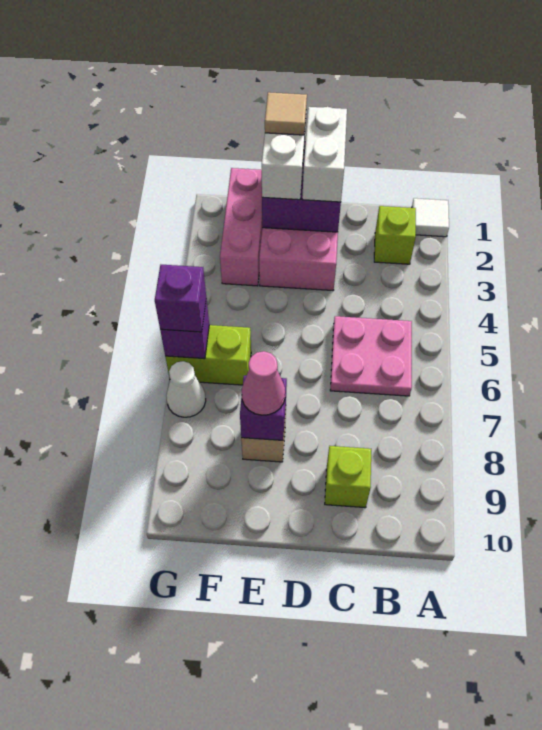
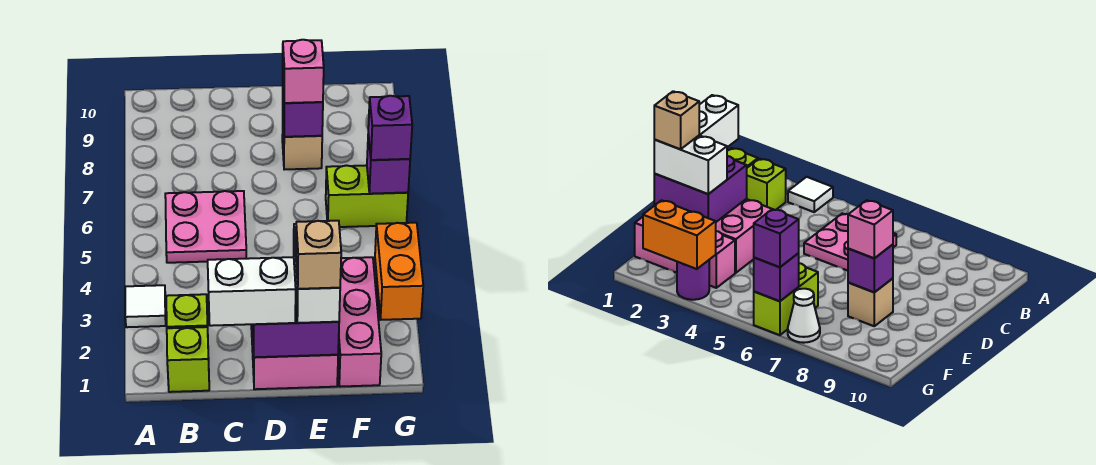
white tile A1 level 1 -> white tile A3 level 1
lime brick C9 level 1 -> lime brick B1 level 1
white brick D1:D2 level 3 -> white brick C1:D1 level 3
tan tile E1 level 4 -> tan brick E1 level 4
pink cone E8 level 3 -> pink brick E8 level 3
none -> orange brick G2:G3 level 2
none -> purple round brick G3 level 1

